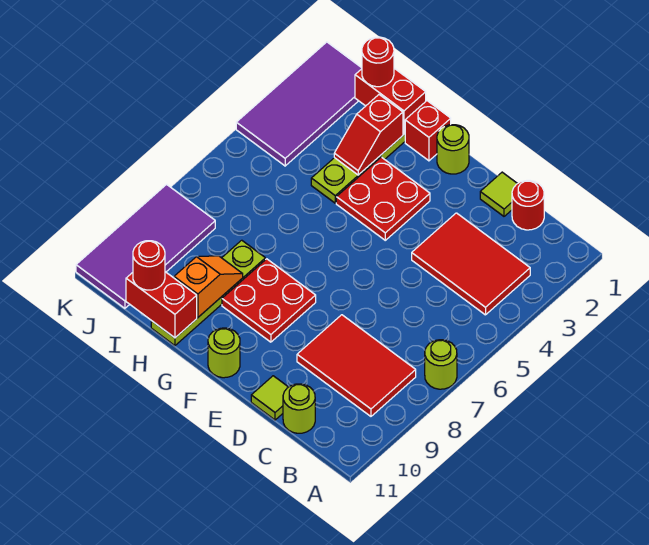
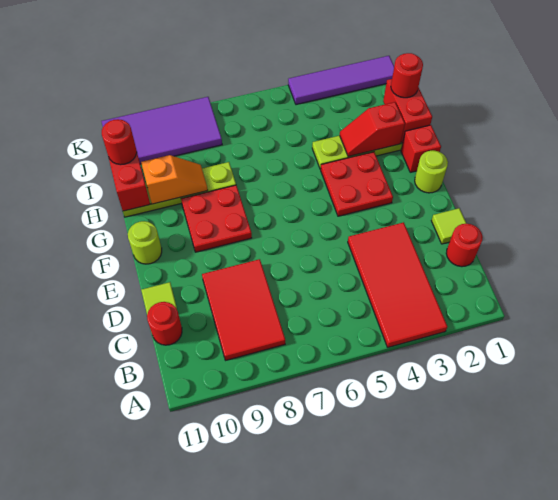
lime round brick A7 level 1 -> none
red tile B3:D4 level 1 -> red tile A3:D4 level 1
lime round brick C11 level 1 -> red round brick C11 level 1
purple tile J1:K4 level 1 -> purple tile K1:K4 level 1

